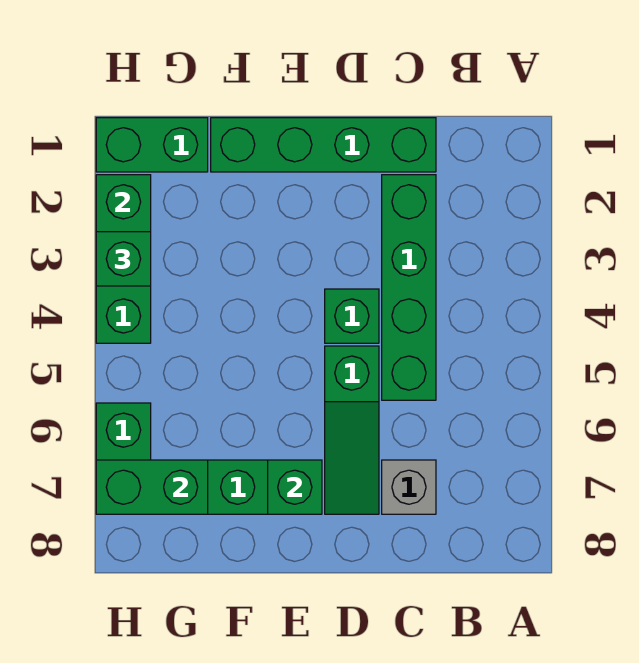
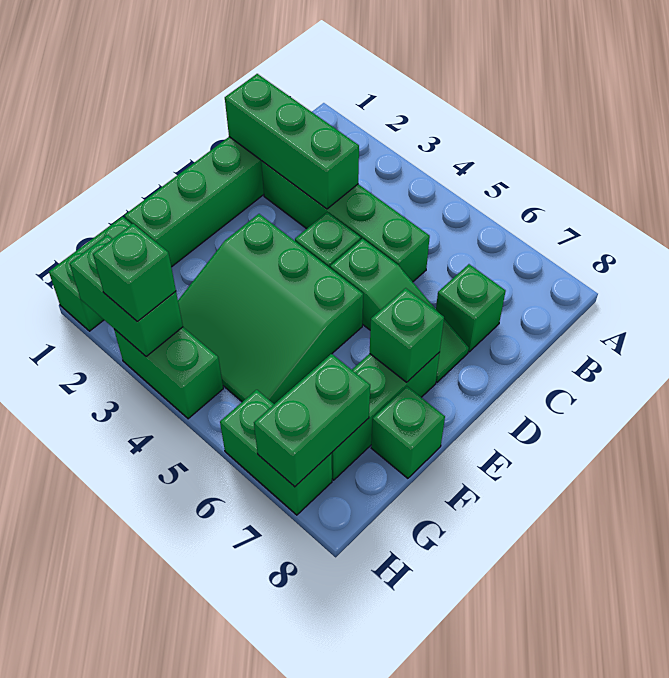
none -> green brick C1:C3 level 2
grey brick C7 level 1 -> green brick C7 level 1
none -> green slope E3:G5 level 1 top E
none -> green brick F8 level 1

